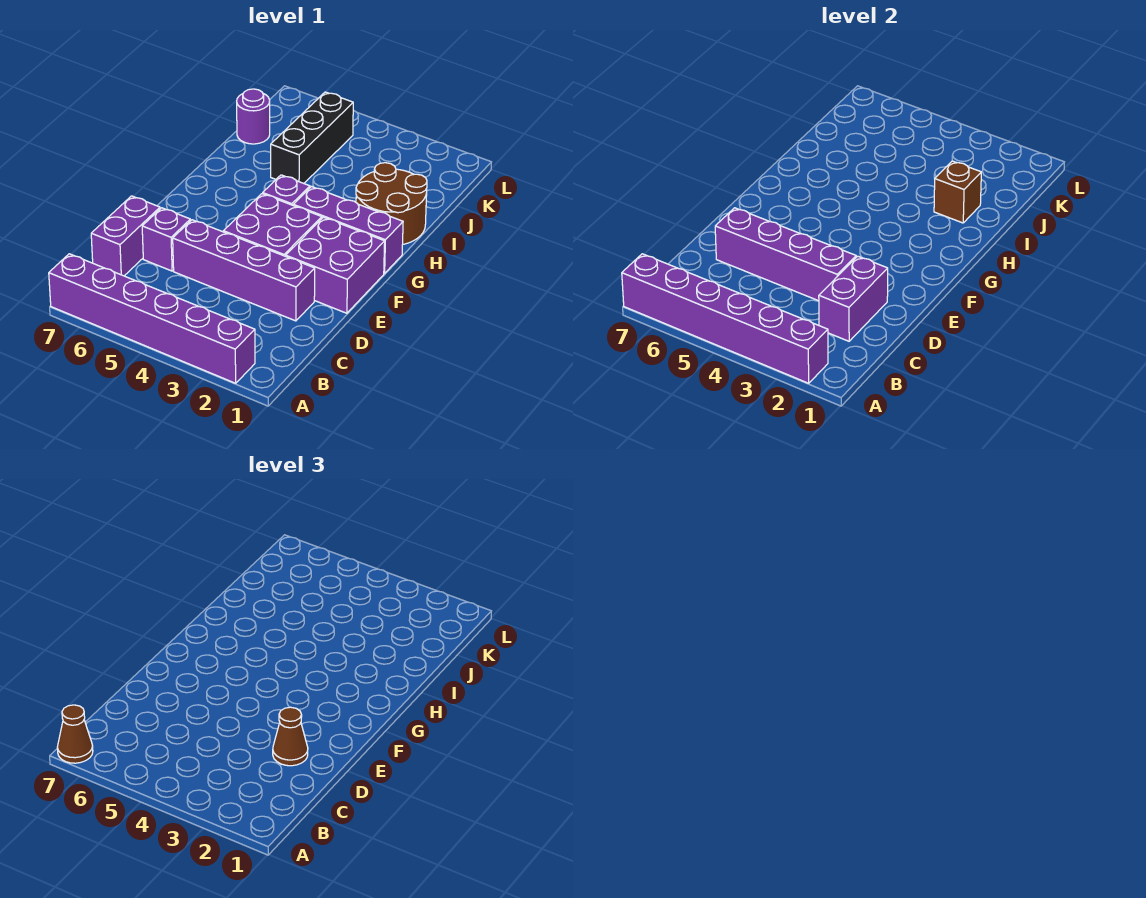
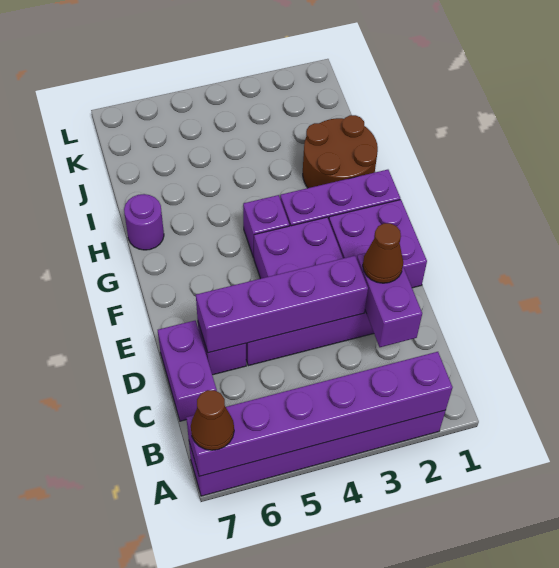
brown brick I2 level 2 -> none
black brick I5:K5 level 1 -> none
purple round brick J7 level 1 -> purple round brick H7 level 1

